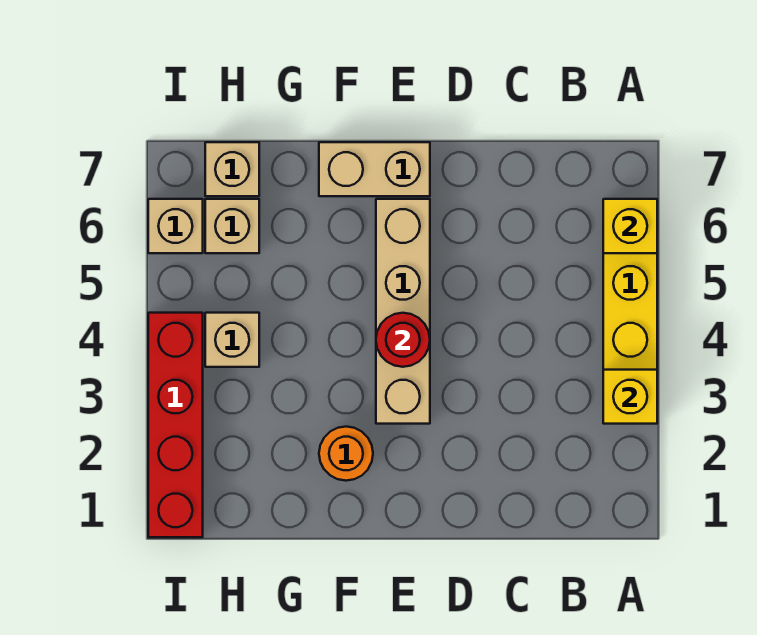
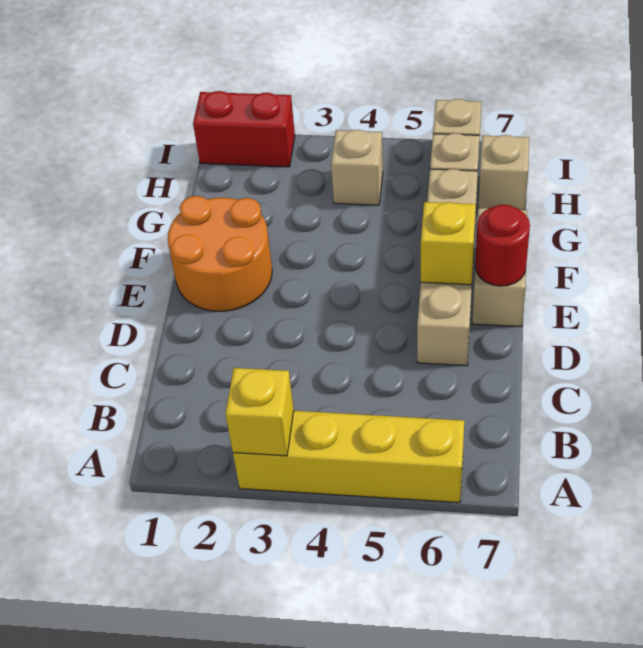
yellow brick A6 level 2 -> yellow brick E6 level 2
tan brick E3:E6 level 1 -> tan brick D6:G6 level 1
red round brick E4 level 2 -> red round brick E7 level 2
orange round brick F2 level 1 -> orange round brick E1:F2 level 1
red brick I1:I4 level 1 -> red brick I1:I2 level 1

